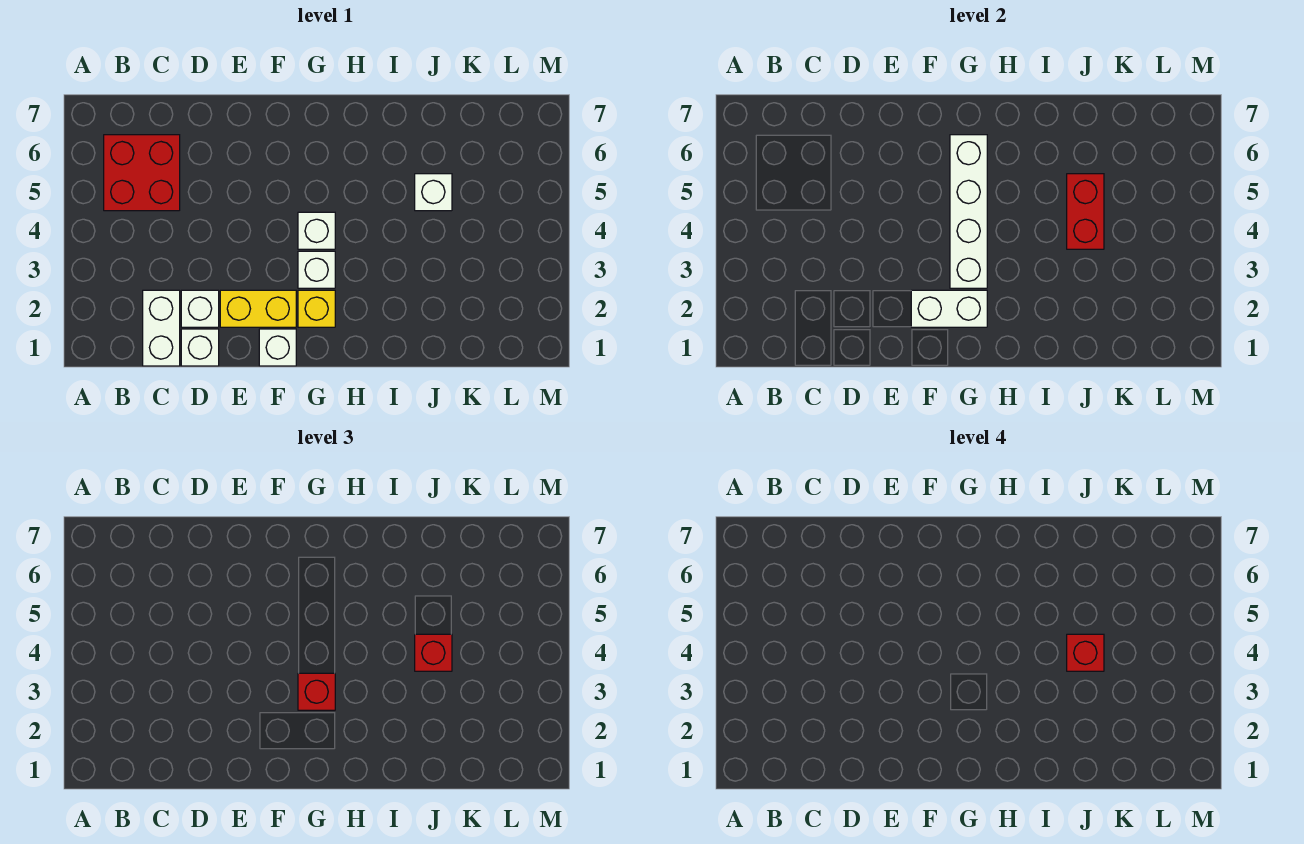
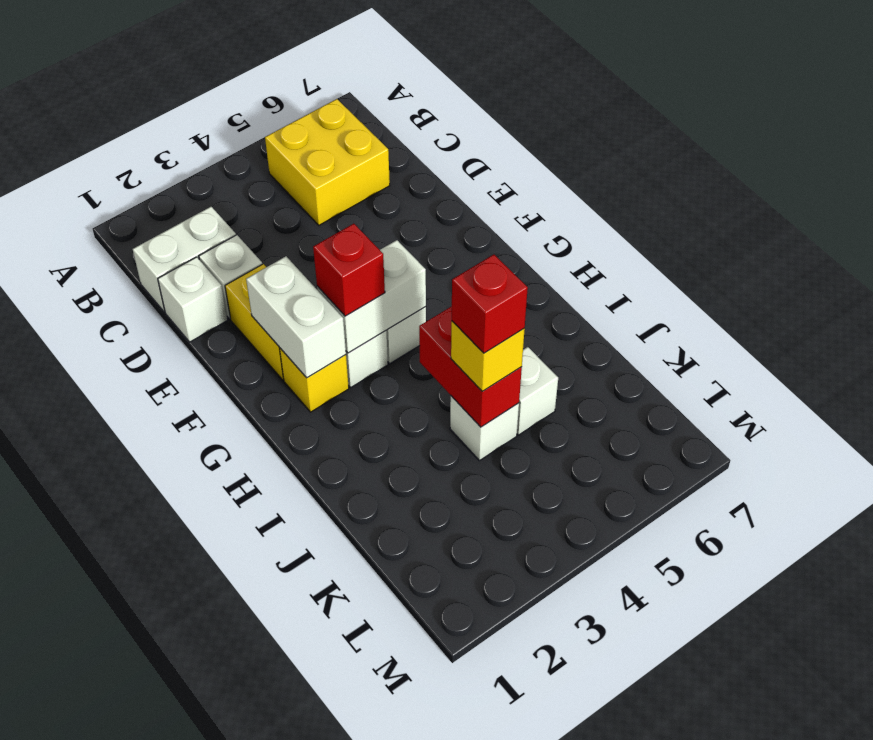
red brick B5:C6 level 1 -> yellow brick B5:C6 level 1
white brick F1 level 1 -> white brick J4 level 1
white brick G3:G6 level 2 -> white brick G3:G4 level 2
red brick J4:J5 level 2 -> red brick I4:J4 level 2
red brick J4 level 3 -> yellow brick J4 level 3

